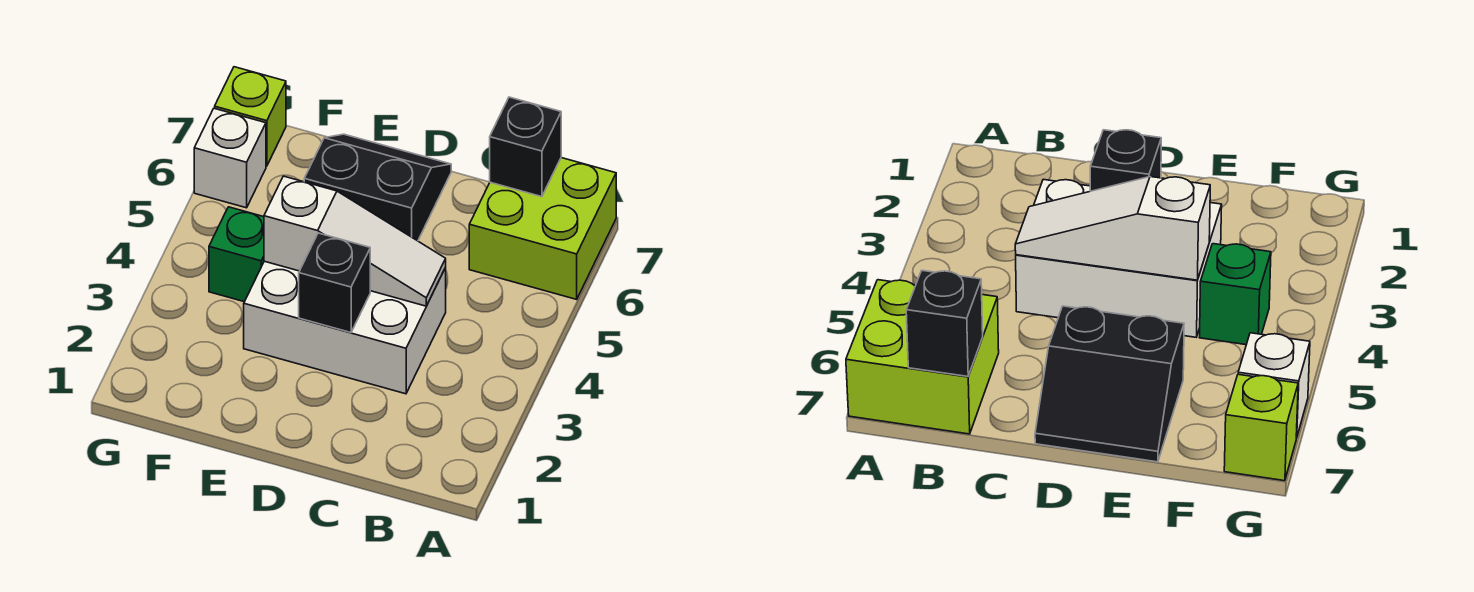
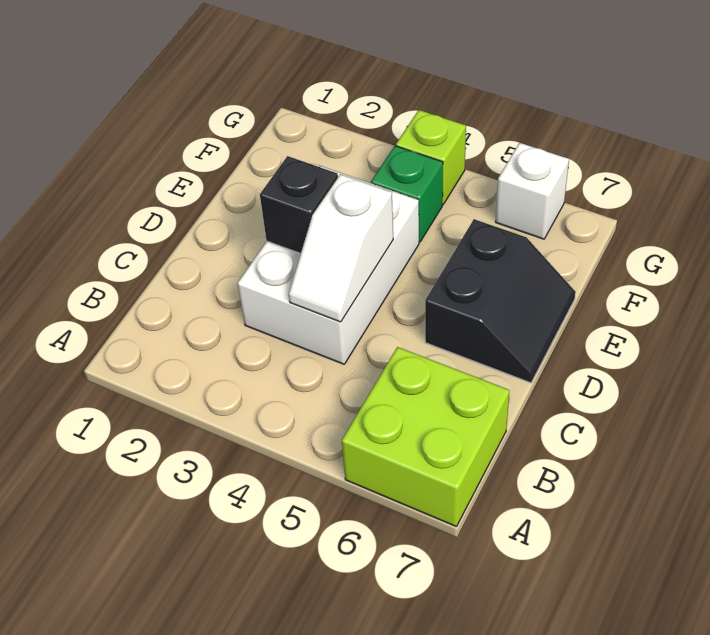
black brick B7 level 2 -> none
white slope C4:E4 level 2 top E -> white slope C4:D4 level 2 top D
lime brick G7 level 1 -> lime brick G4 level 1

